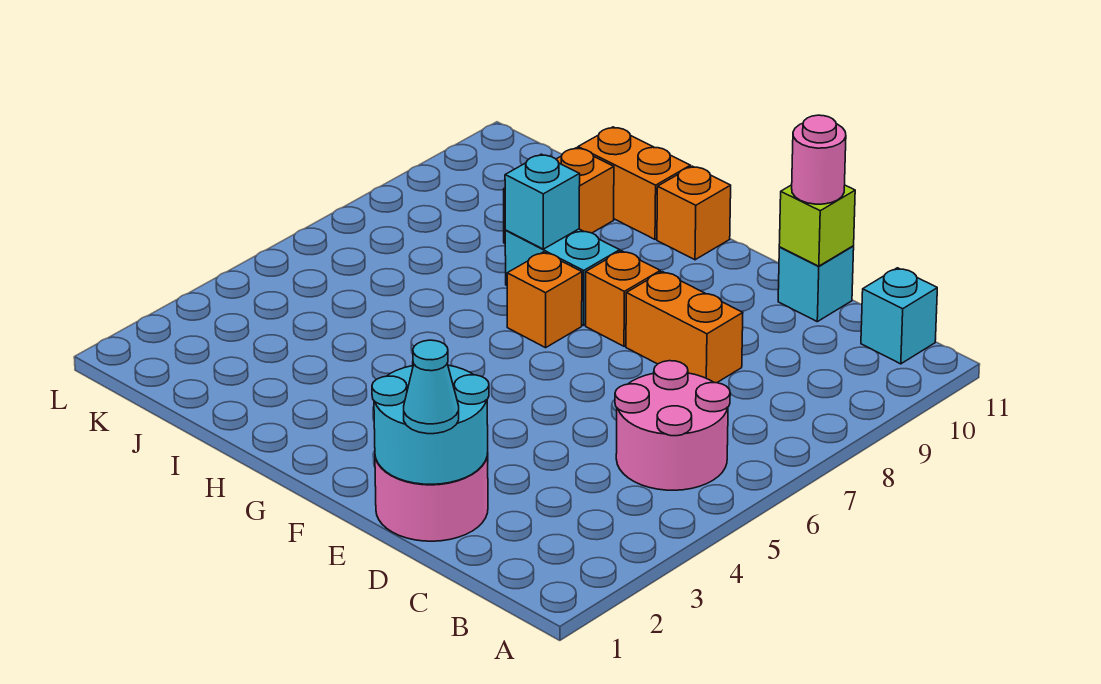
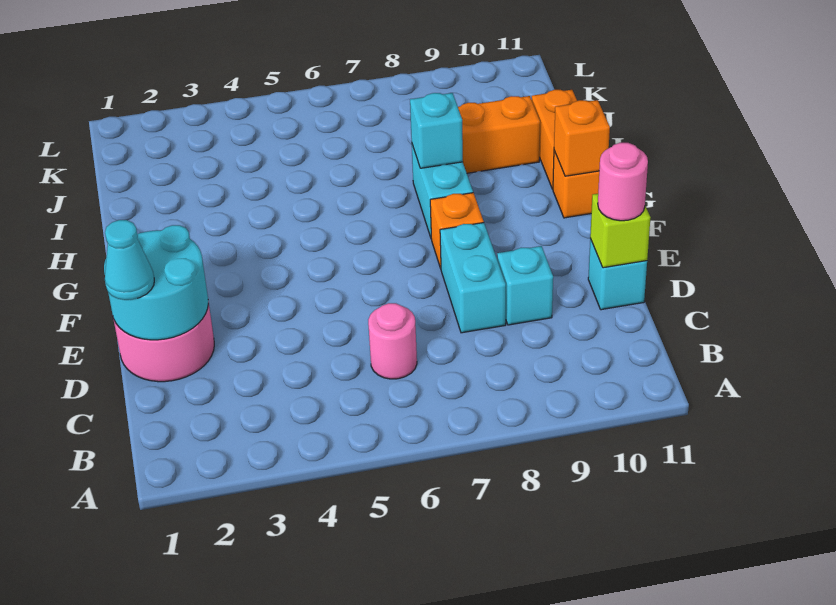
pink round brick B5:C6 level 1 -> pink round brick C6 level 1
cyan brick B11 level 1 -> cyan brick D9 level 1
orange brick D8:E8 level 1 -> cyan brick D8:E8 level 1
orange brick G7 level 1 -> orange brick G11 level 2

